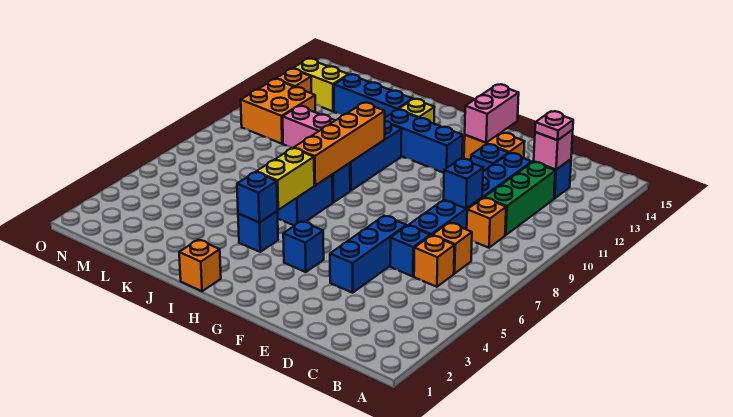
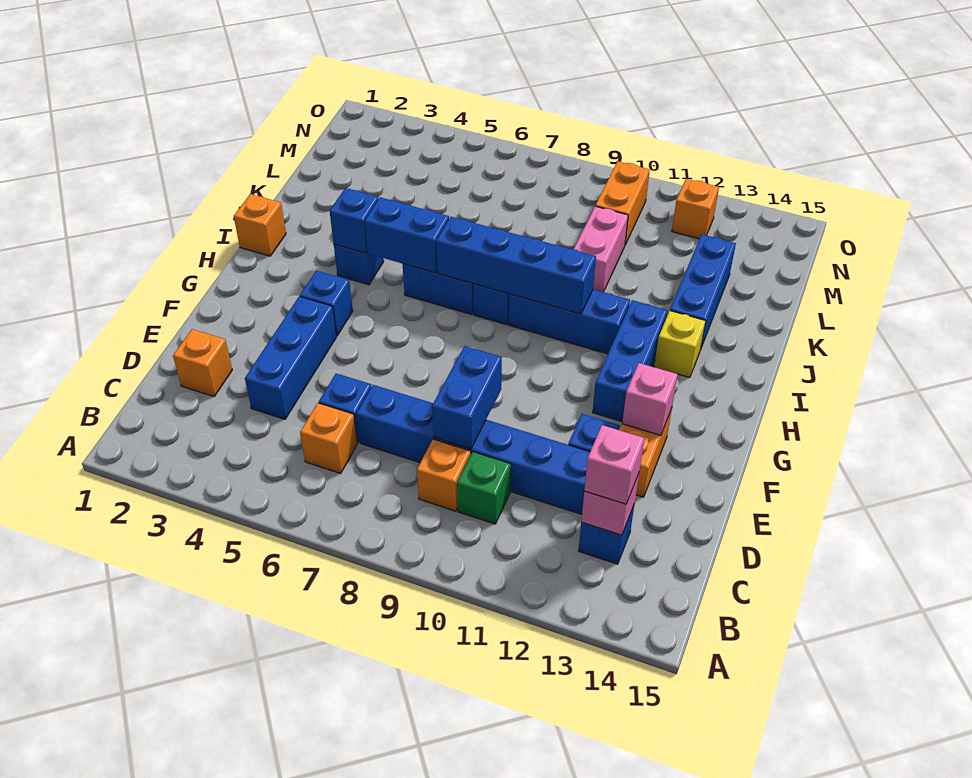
orange brick C7 level 1 -> orange brick D2 level 1
green brick C10:C12 level 1 -> green brick C10 level 1
pink plate C13 level 3 -> pink brick C13 level 3
blue brick D9 level 2 -> blue brick D9:E9 level 2
blue brick E4:E6 level 1 -> blue brick D4:F4 level 1
pink brick F13:F14 level 2 -> pink brick F13 level 2
yellow brick I5:I6 level 2 -> blue brick I5:I6 level 2
orange brick I7:I10 level 2 -> blue brick I7:I10 level 2
orange brick M10:N11 level 1 -> orange brick M10:N10 level 1
yellow brick M13:N13 level 1 -> none

